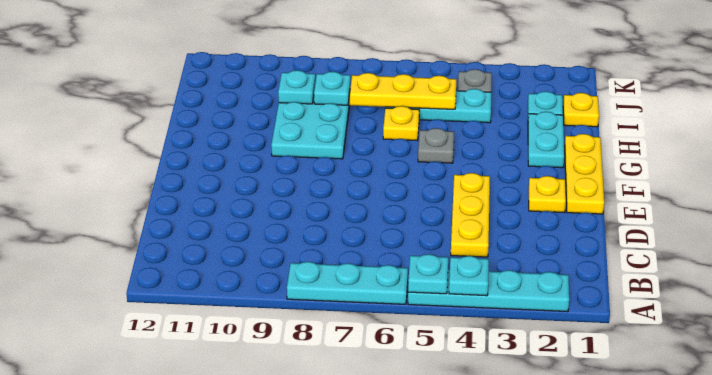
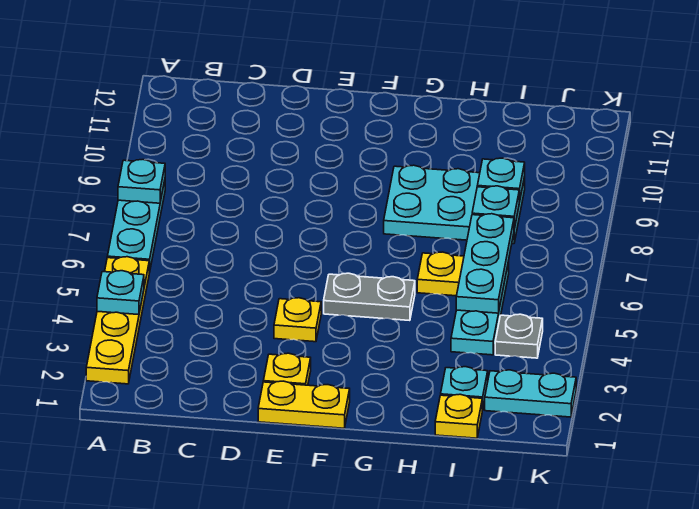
cyan plate A2:A5 level 1 -> yellow plate A2:A5 level 1
cyan plate A5 level 2 -> cyan plate A8 level 2
yellow plate C4:E4 level 1 -> yellow plate E4 level 1
yellow plate E1:G1 level 1 -> yellow plate E1:F1 level 1
cyan plate G2:H2 level 1 -> cyan plate J2:K2 level 1
grey plate G5 level 1 -> grey plate F5:G5 level 1
yellow plate I5:I7 level 2 -> cyan plate I5:I7 level 2

